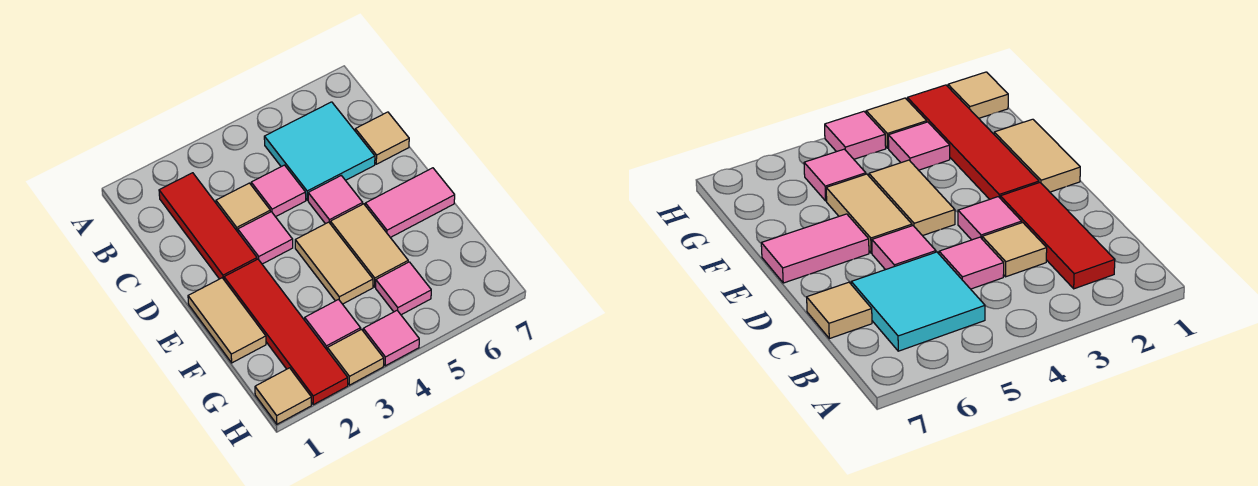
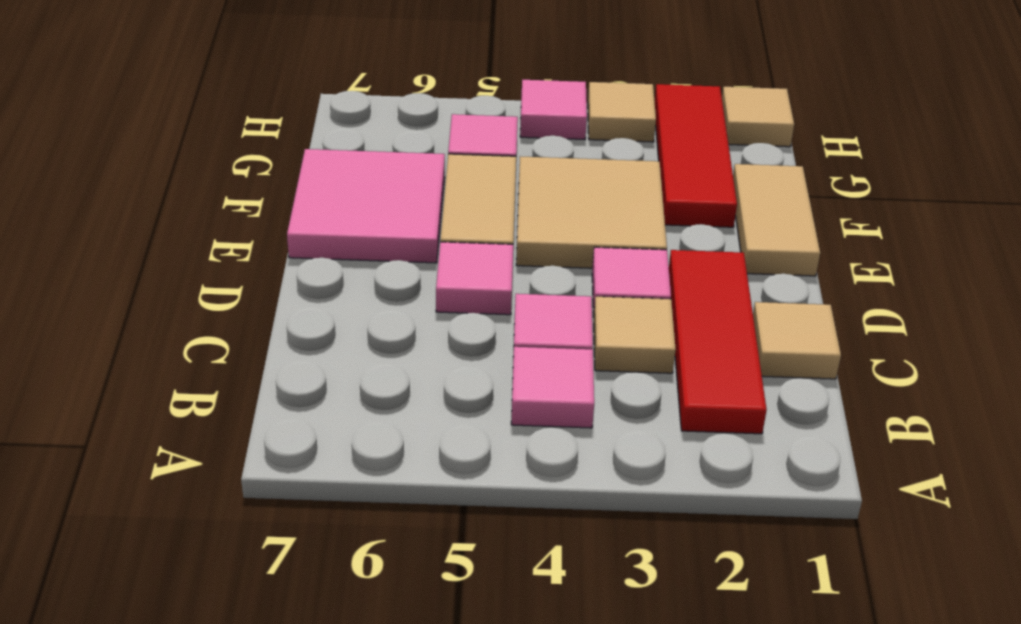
cyan tile B5:C6 level 1 -> none
tan tile C7 level 1 -> tan tile C1 level 1
red tile E2:H2 level 1 -> red tile F2:H2 level 1
tan tile E4:F4 level 1 -> tan tile E3:F4 level 1
pink tile E6:E7 level 1 -> pink tile E6:F7 level 1
pink tile G3 level 1 -> pink tile B4 level 1

